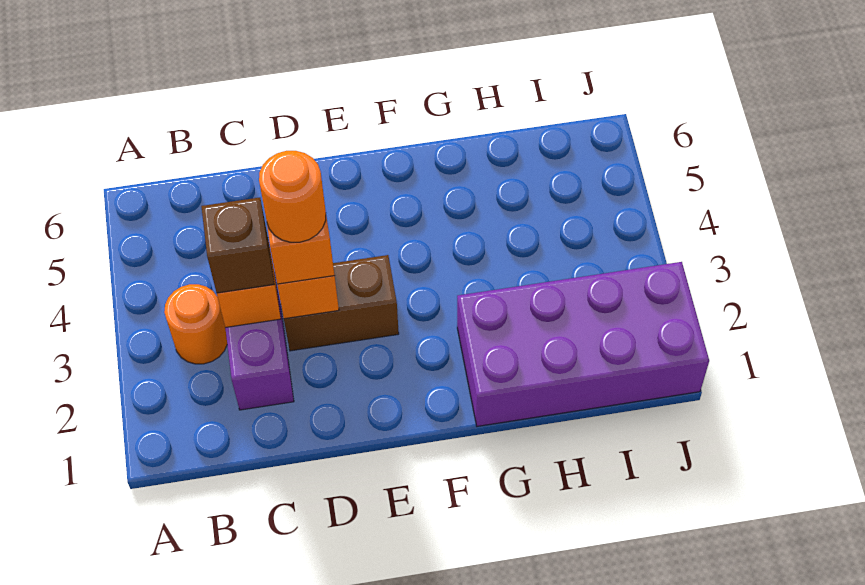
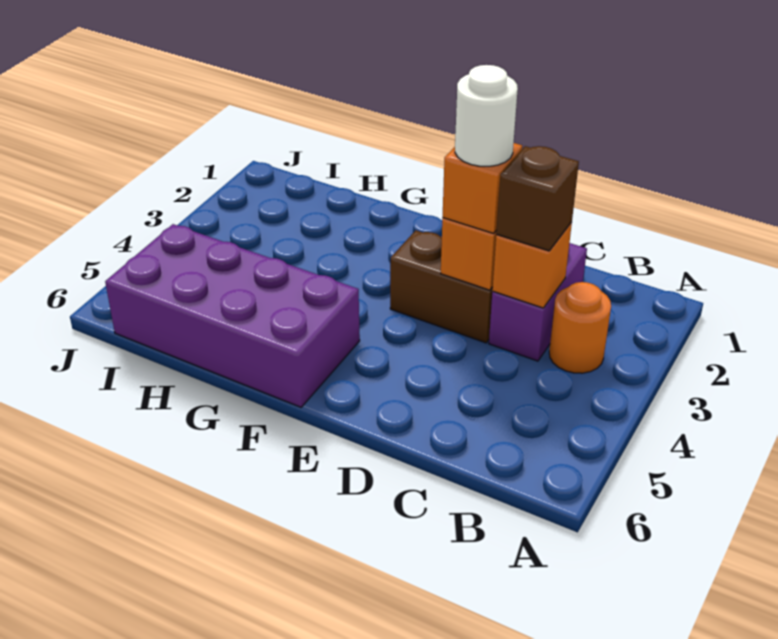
orange round brick D3 level 4 -> white round brick D3 level 4
purple brick G1:J2 level 1 -> purple brick F5:I6 level 1

